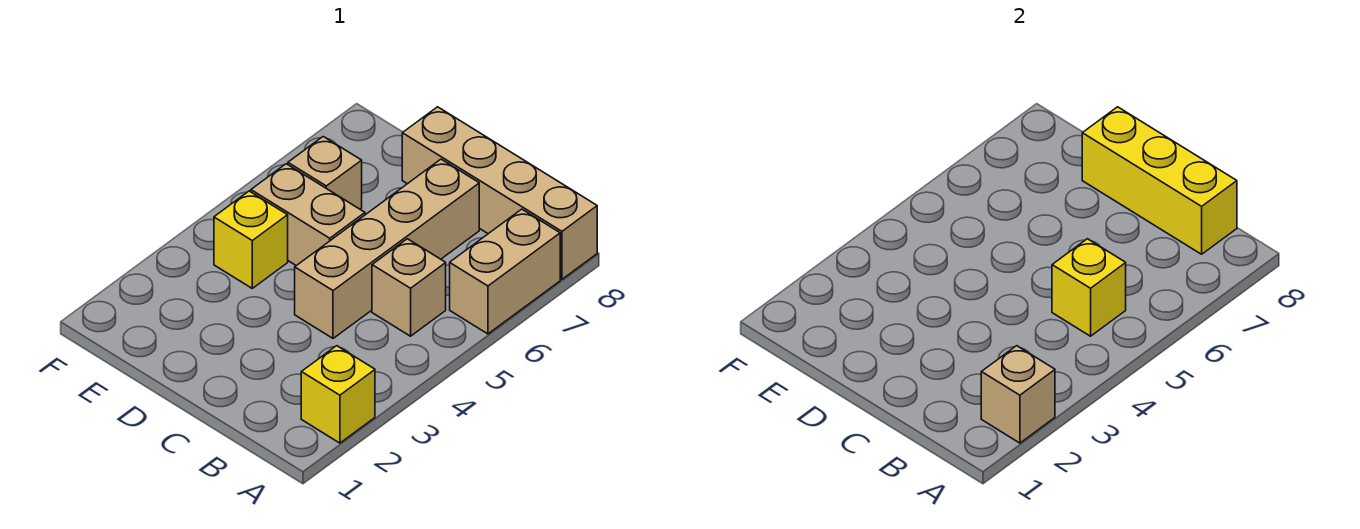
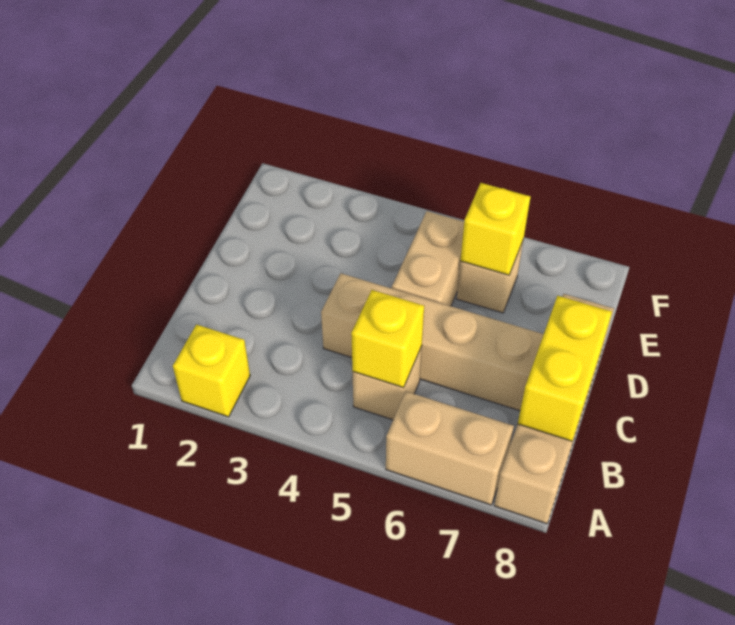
tan brick A2 level 2 -> none
yellow brick B8:D8 level 2 -> yellow brick B8:C8 level 2
yellow brick E4 level 1 -> yellow brick E6 level 2

